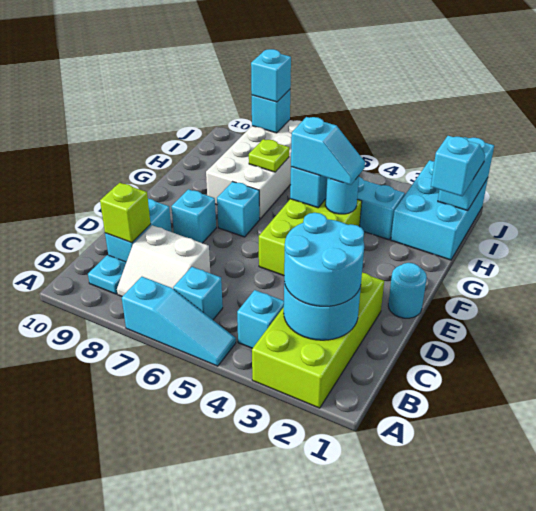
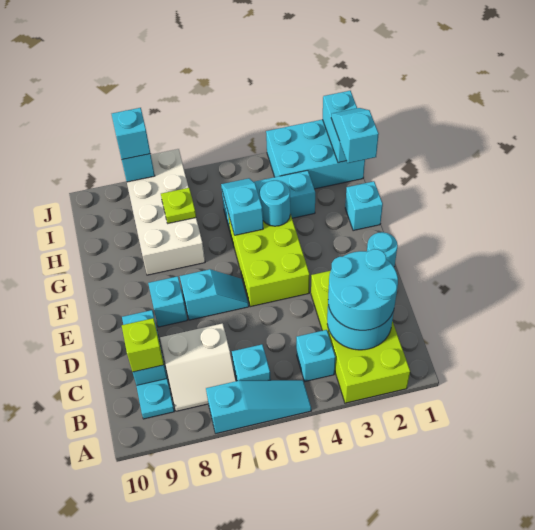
cyan brick F7 level 1 -> cyan brick G1 level 1
cyan slope G4:G5 level 3 top 5 -> cyan slope E6:E7 level 1 top 7
cyan brick H1:J2 level 1 -> cyan brick I1:J3 level 1

